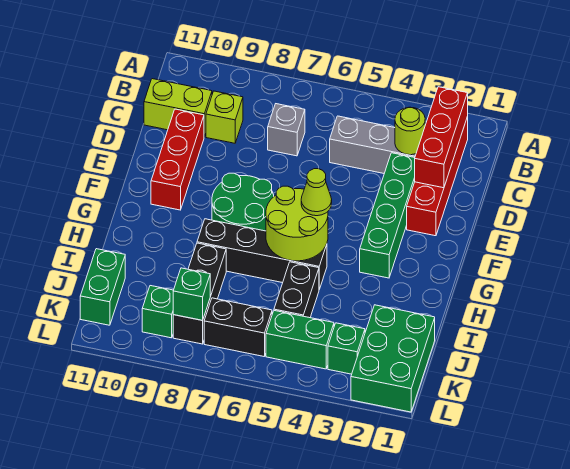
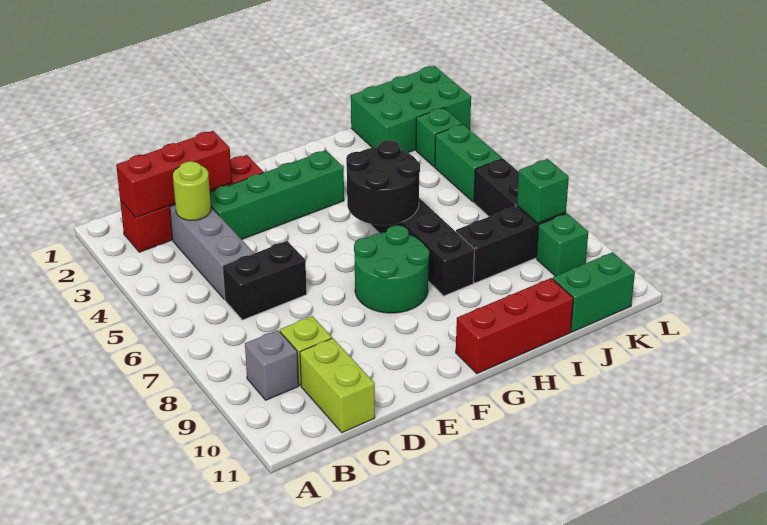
grey brick C7 level 1 -> grey brick B9 level 1
red brick D10:F10 level 1 -> red brick G11:I11 level 1
lime round brick G5:H6 level 2 -> black round brick G5:H6 level 2
lime cone G5 level 3 -> none
black brick I5:J5 level 1 -> black brick C6:D6 level 1

